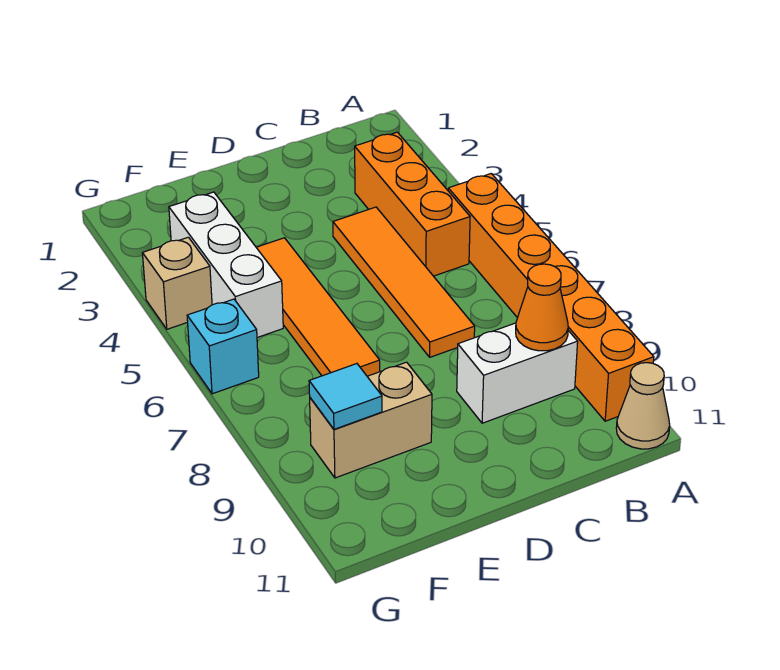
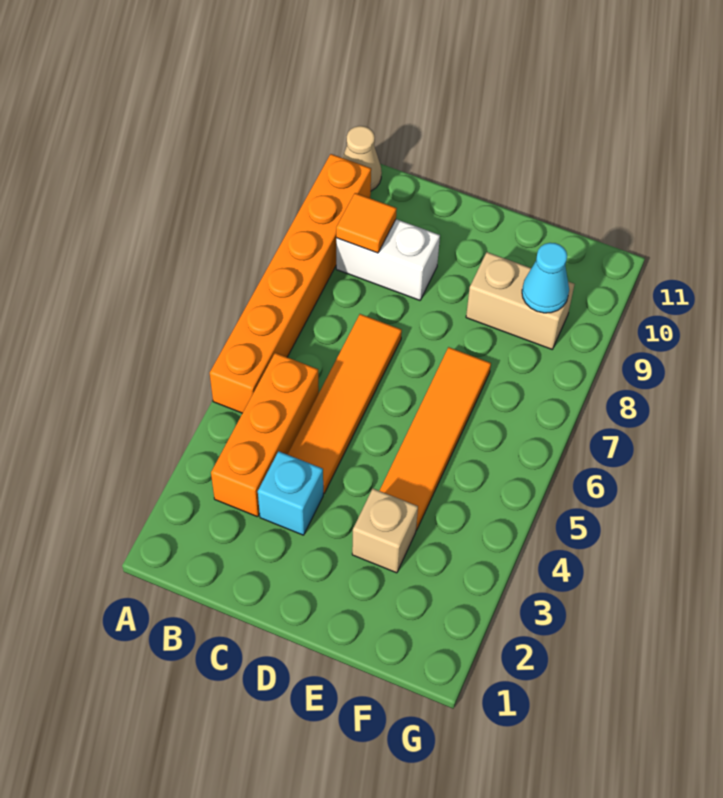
orange cone B9 level 2 -> orange tile B9 level 2
white brick F3:F5 level 1 -> none
cyan tile F9 level 2 -> cyan cone F9 level 2
tan brick G4 level 1 -> tan brick E3 level 1
cyan brick G6 level 1 -> cyan brick C3 level 1

